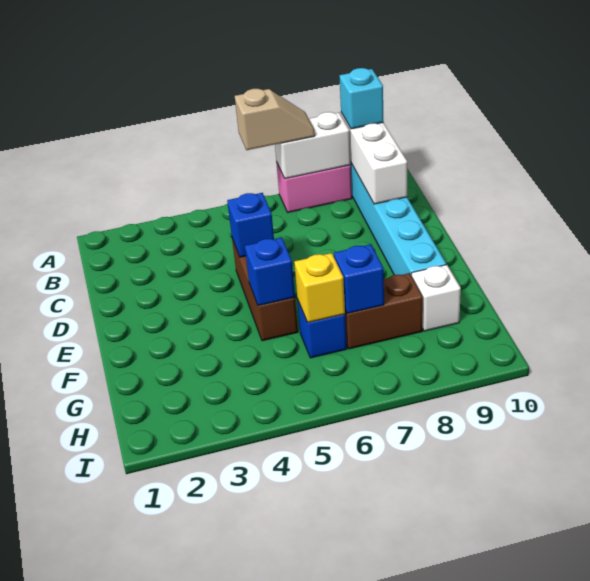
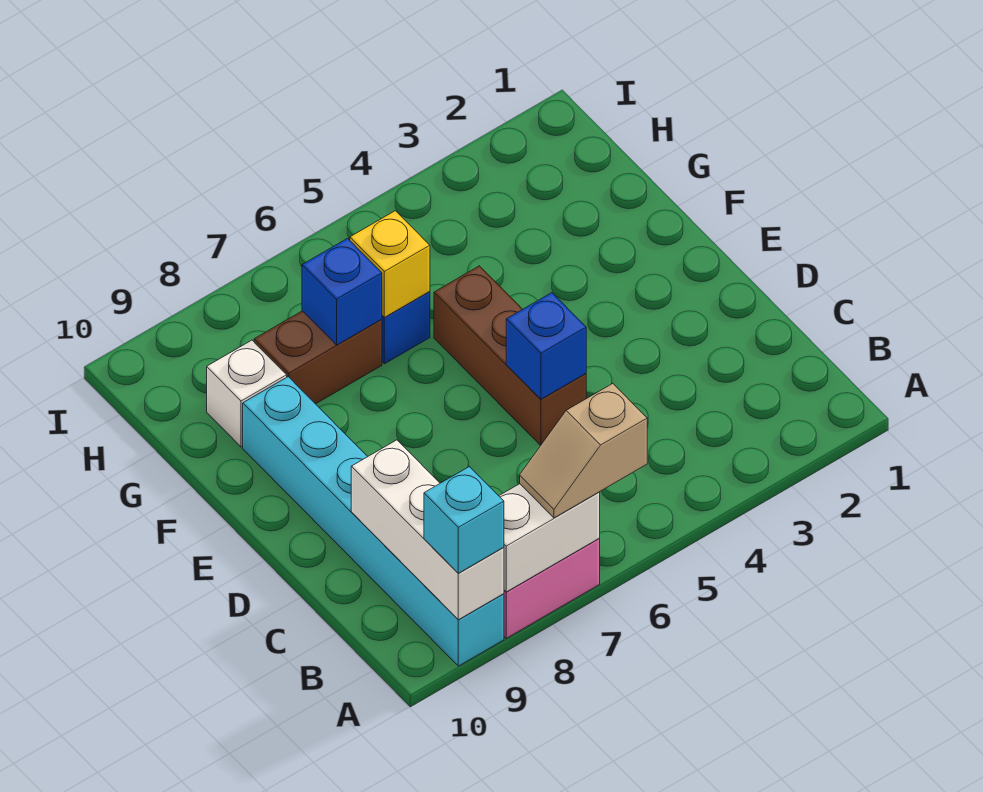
blue brick F5 level 2 -> none

